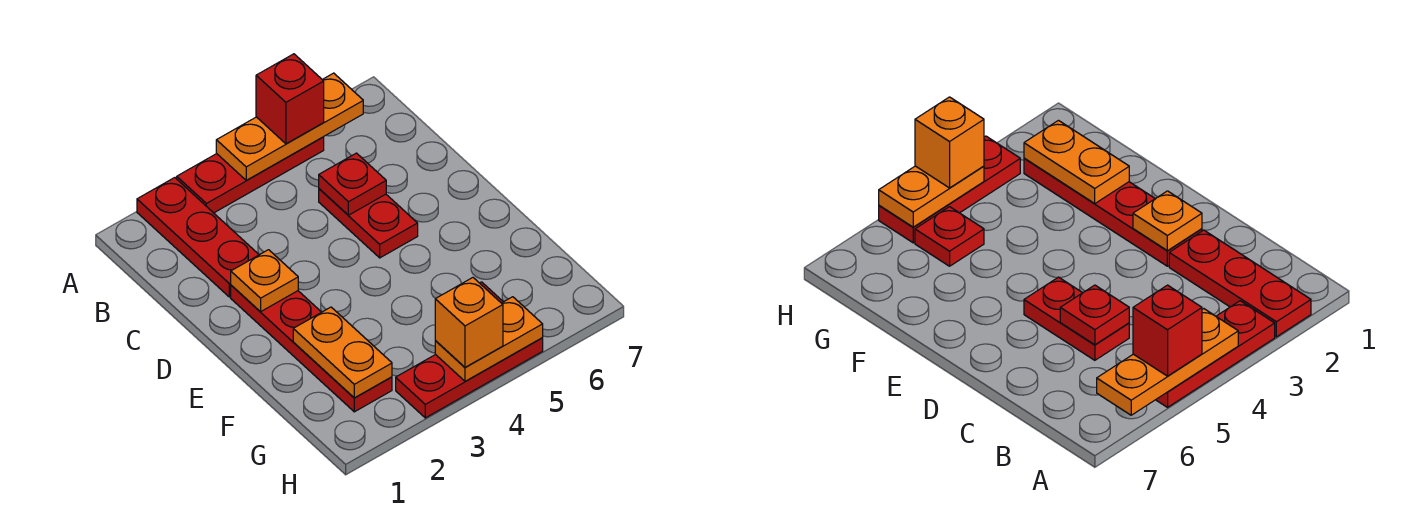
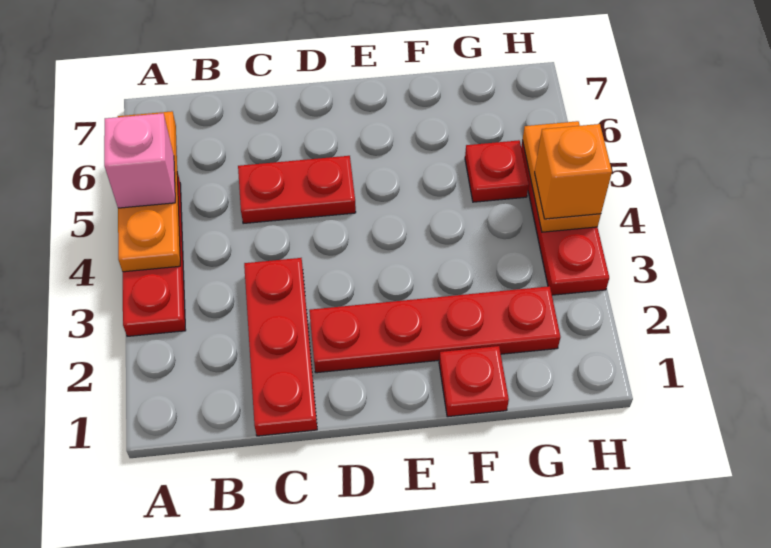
red plate A2:C2 level 1 -> red plate C1:C3 level 1
red brick A5 level 3 -> pink brick A5 level 3
red plate C5 level 2 -> red plate F1 level 1
orange plate D2 level 2 -> none
orange plate F2:G2 level 2 -> none

